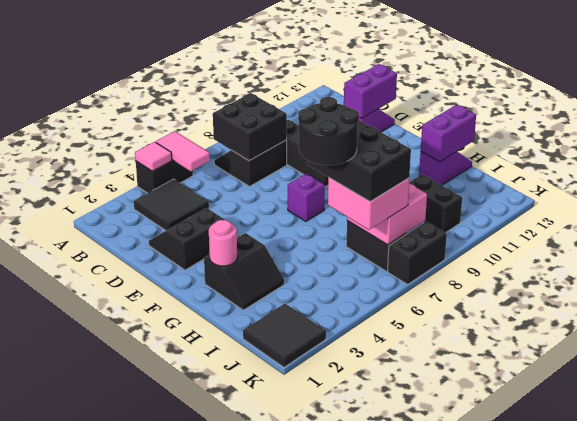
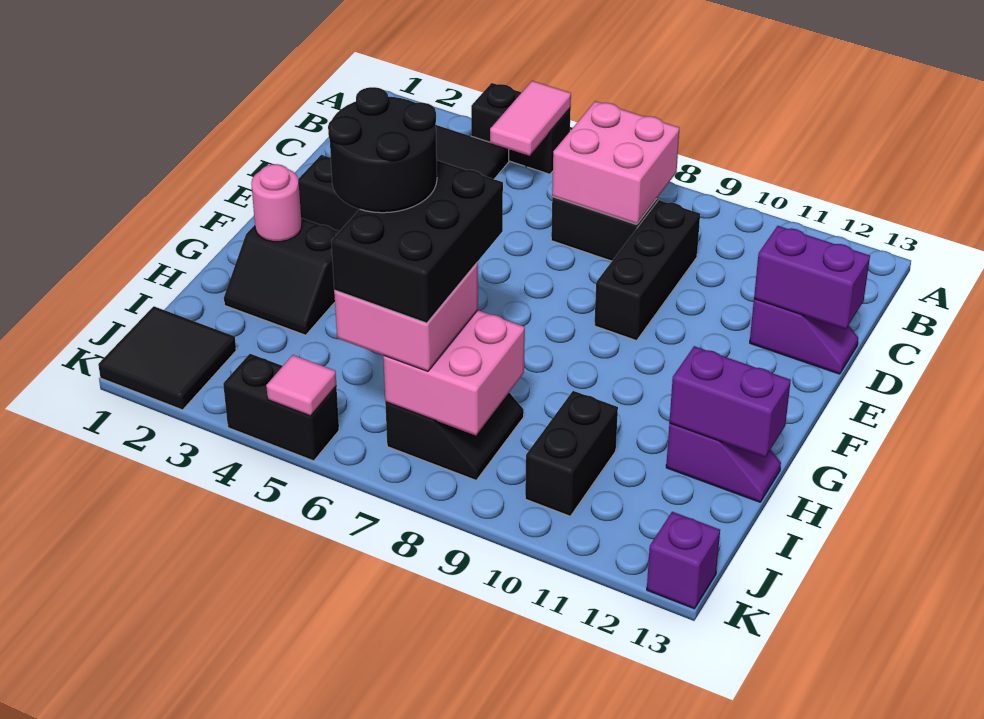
pink tile A4 level 2 -> pink tile K5 level 2
black brick B7:C8 level 2 -> pink brick B7:C8 level 2
purple brick F7 level 1 -> purple brick K13 level 1
black brick K7:K8 level 1 -> black brick K4:K5 level 1

